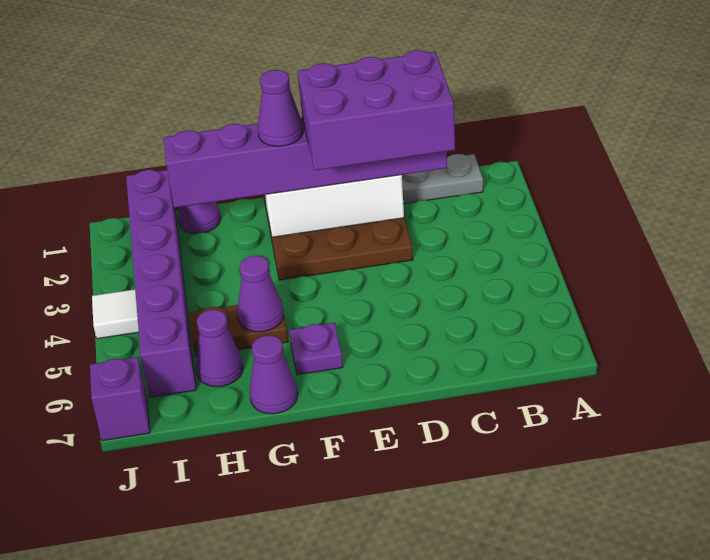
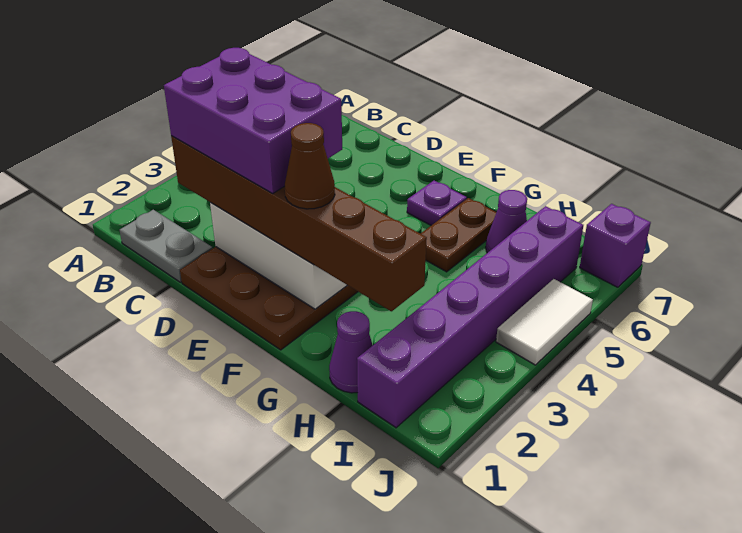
purple brick C2:H2 level 3 -> brown brick C2:H2 level 3
purple cone F2 level 4 -> brown cone F2 level 4
brown plate G5:H5 level 1 -> brown plate G5:G6 level 1
purple cone G5 level 2 -> none
purple cone G7 level 1 -> none
white tile J4 level 1 -> white tile J4:J5 level 1

